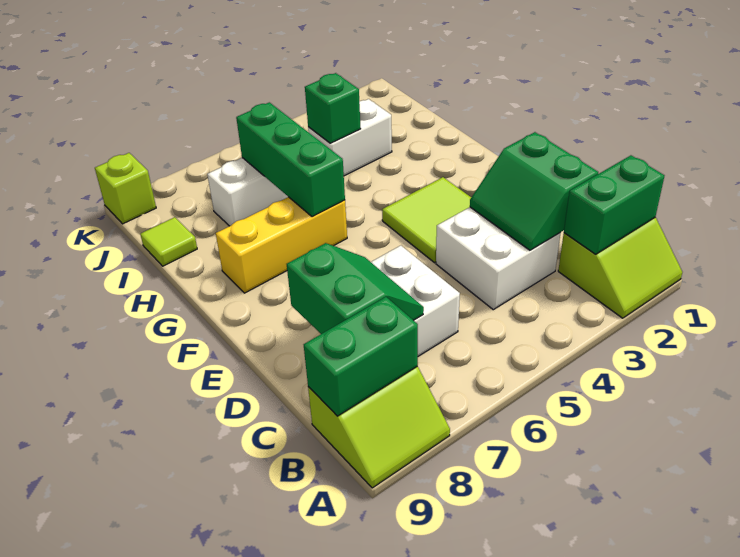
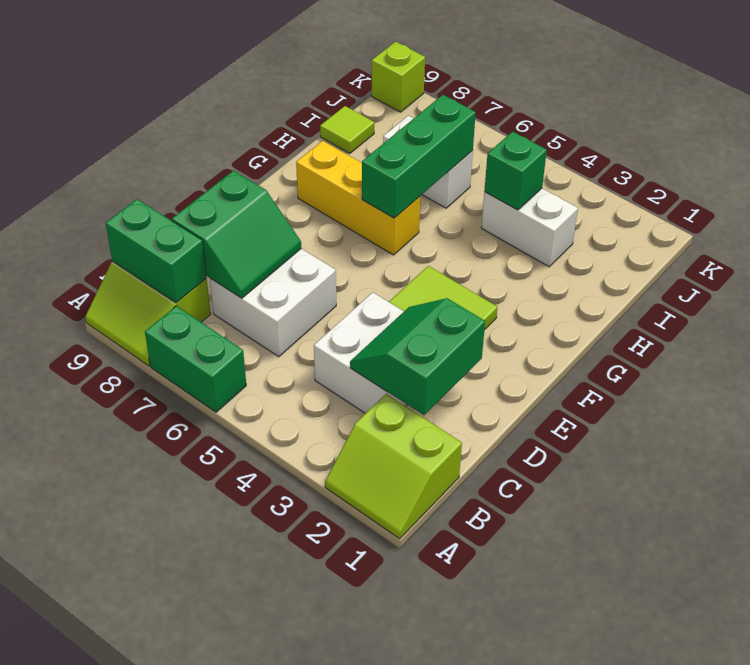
green brick B1:B2 level 2 -> green brick A6:A7 level 1

